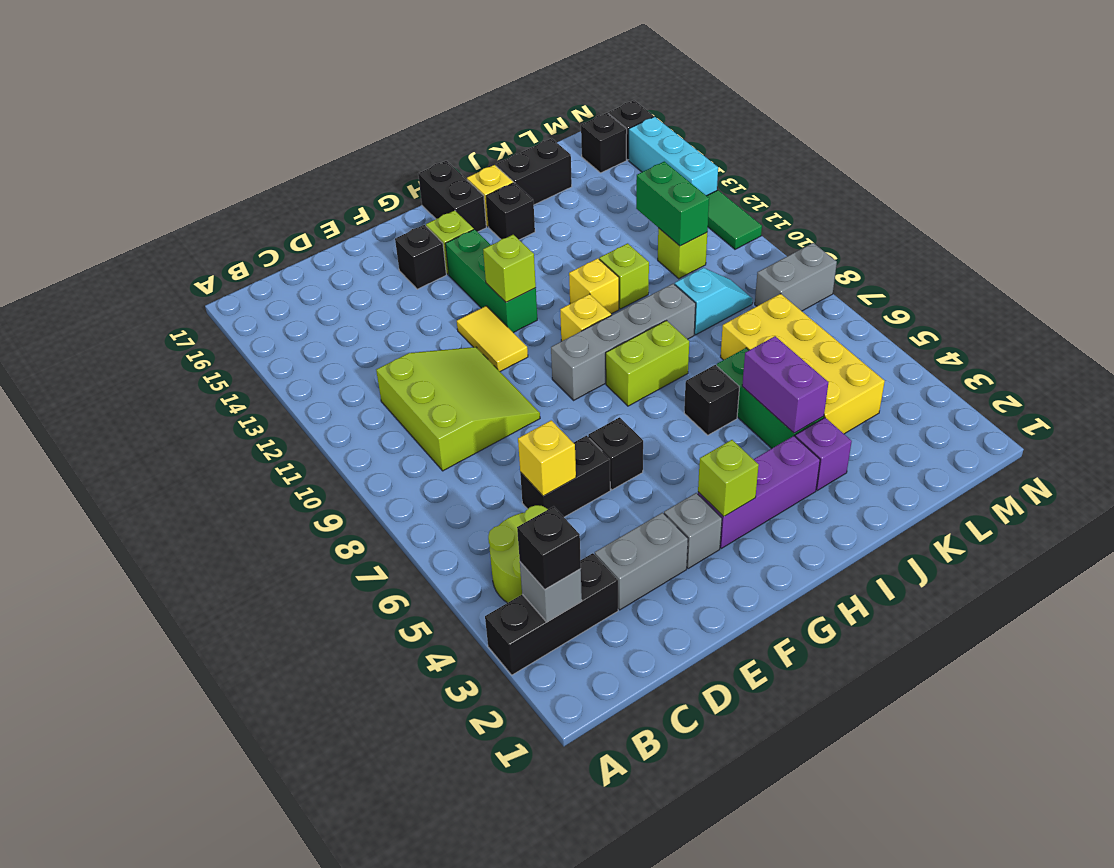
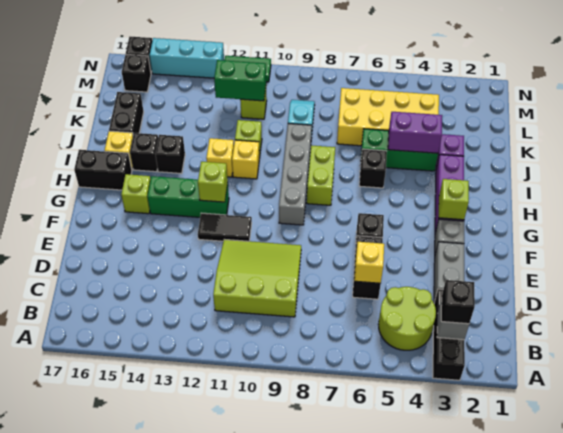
yellow tile F11:F12 level 1 -> black tile F11:F12 level 1
black brick F15 level 1 -> black brick I14 level 1
yellow brick H10 level 1 -> yellow brick I12 level 1
grey brick M8:N8 level 1 -> none

